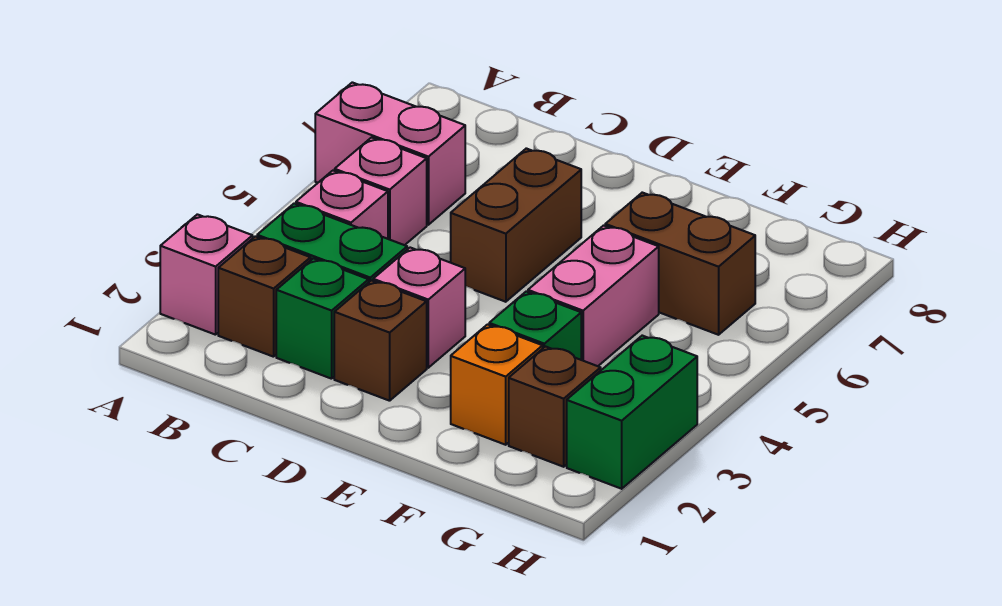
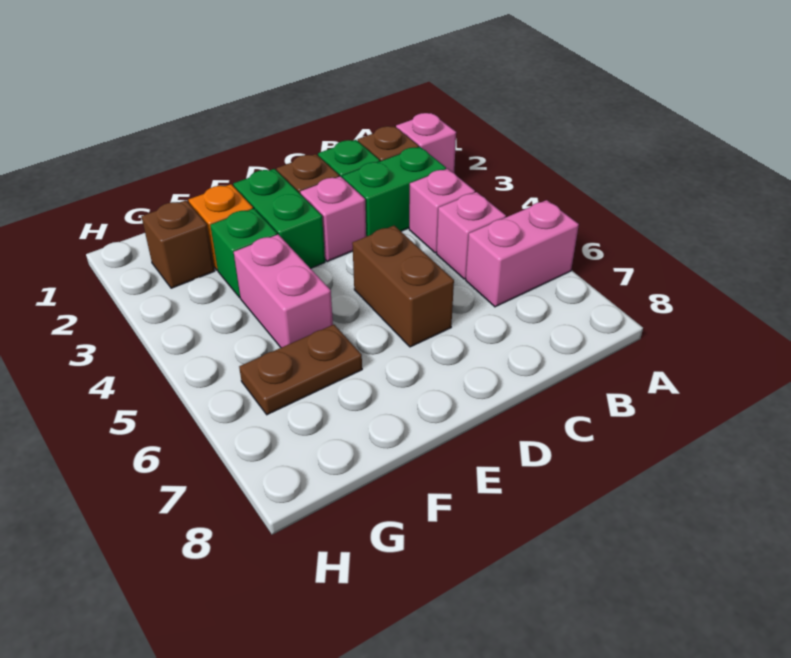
brown brick F6:G6 level 1 -> brown plate F6:G6 level 1
green brick H2:H3 level 1 -> green brick E2:E3 level 1

